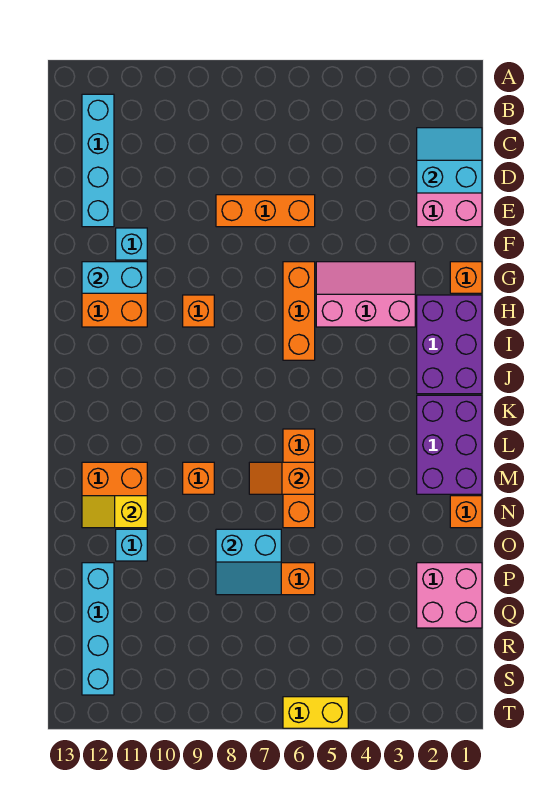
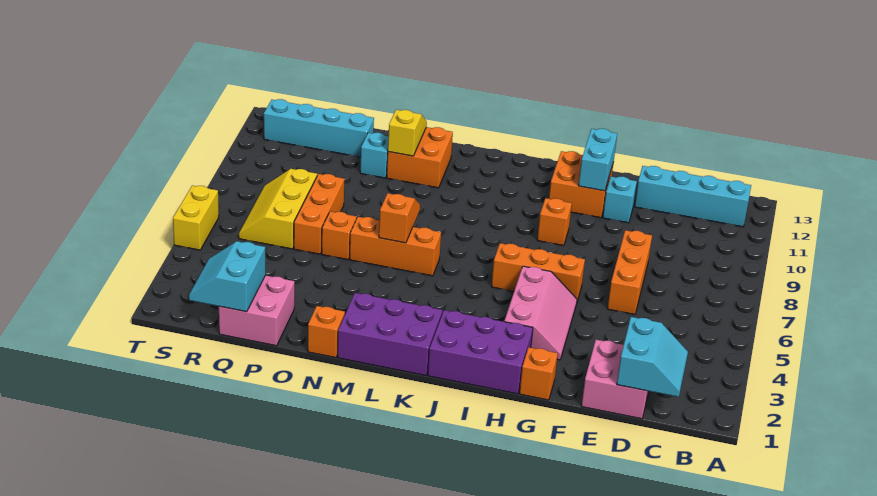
orange brick M9 level 1 -> orange brick O6 level 1
cyan slope O7:P8 level 2 top O -> cyan slope Q1:R2 level 2 top Q
none -> yellow slope Q6:R8 level 1 top Q

